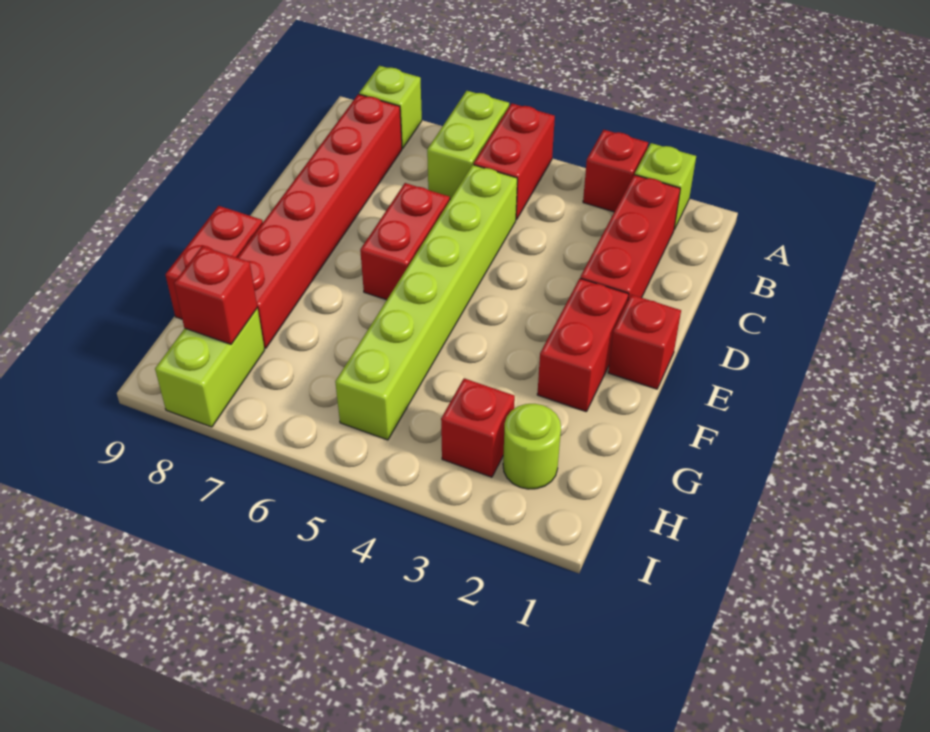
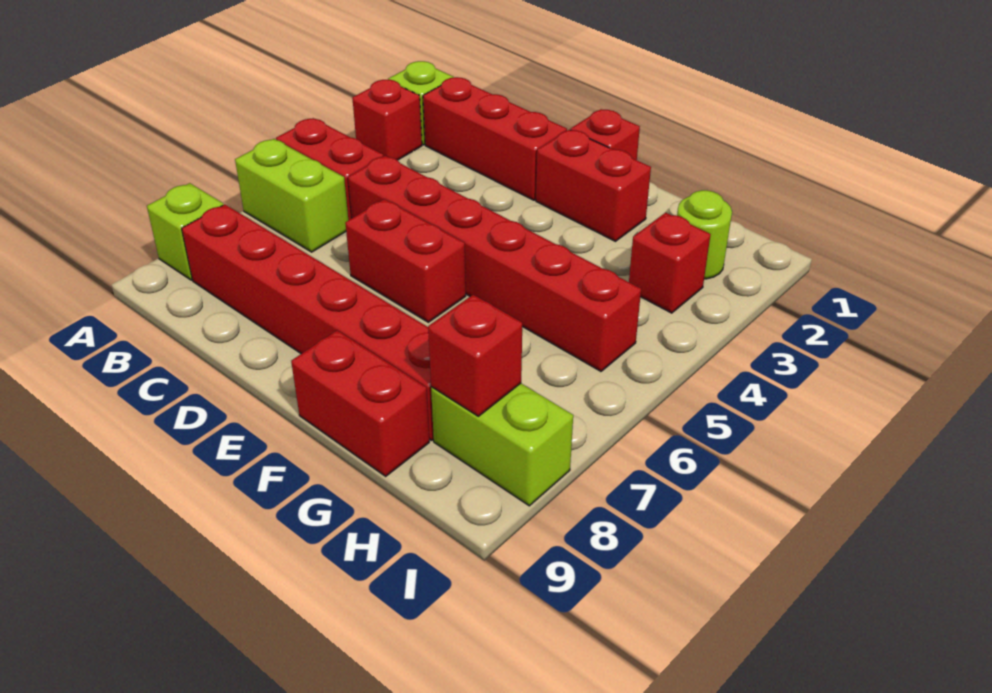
lime brick C5:H5 level 1 -> red brick C5:H5 level 1

